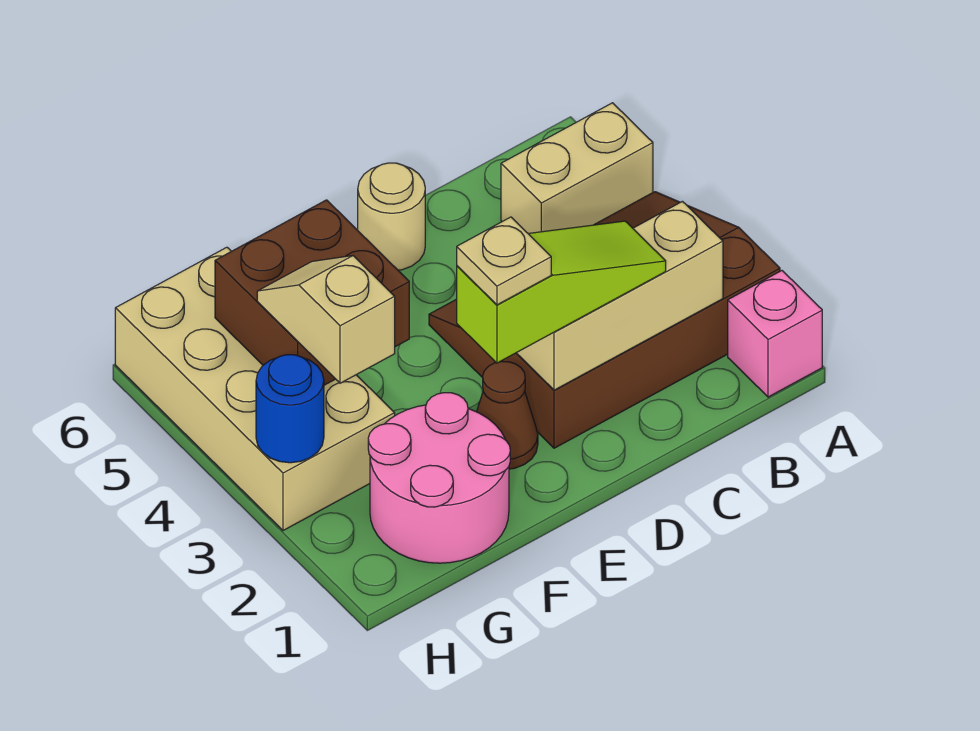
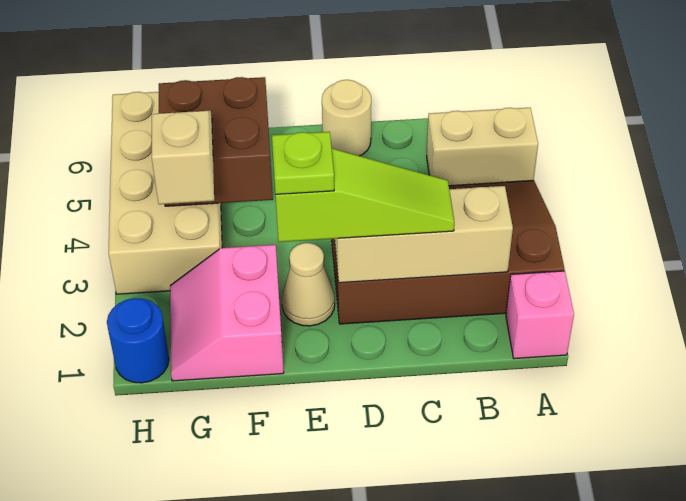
brown cone E2 level 1 -> tan cone E2 level 1
tan plate E2 level 4 -> lime plate E2 level 4
pink round brick F1:G2 level 1 -> pink slope F1:G2 level 1 top F
blue round brick H3 level 2 -> blue round brick H1 level 1

